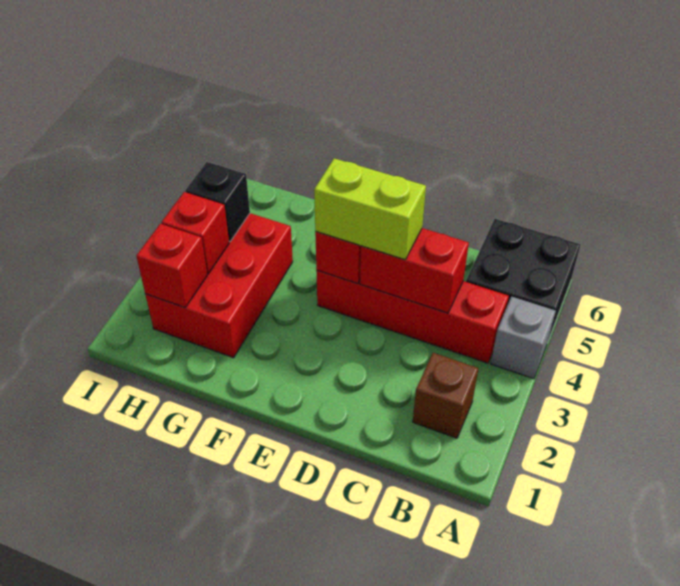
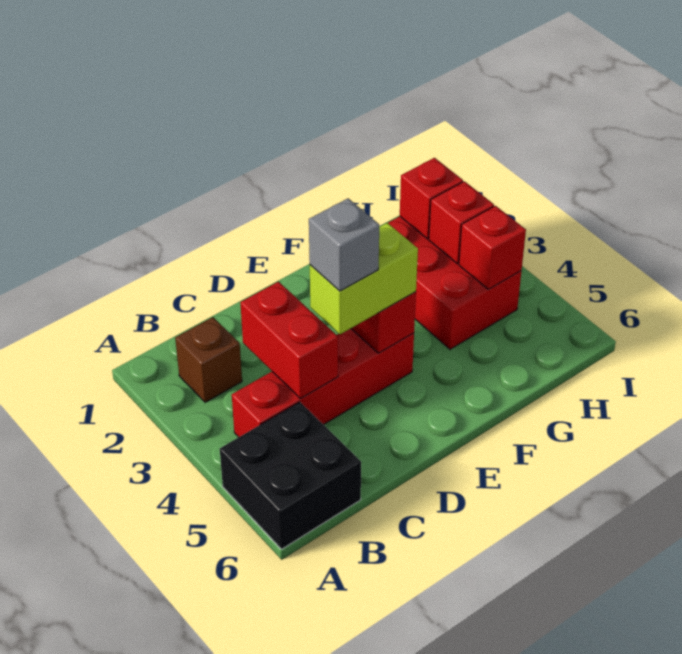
grey brick A4 level 1 -> grey brick D4 level 4
red brick C4:D4 level 2 -> red brick C3:C4 level 2
black brick H4 level 2 -> red brick H4 level 2

